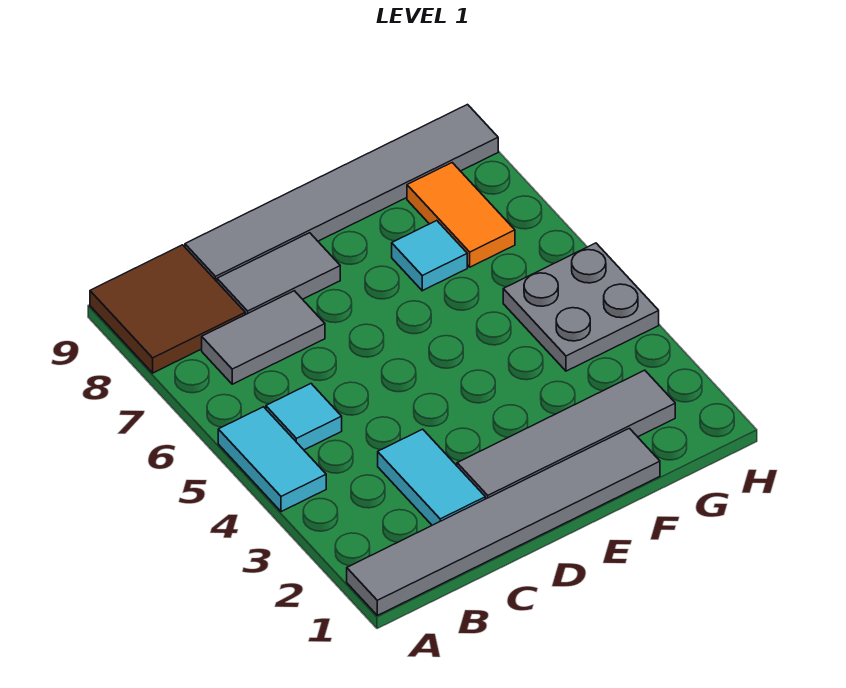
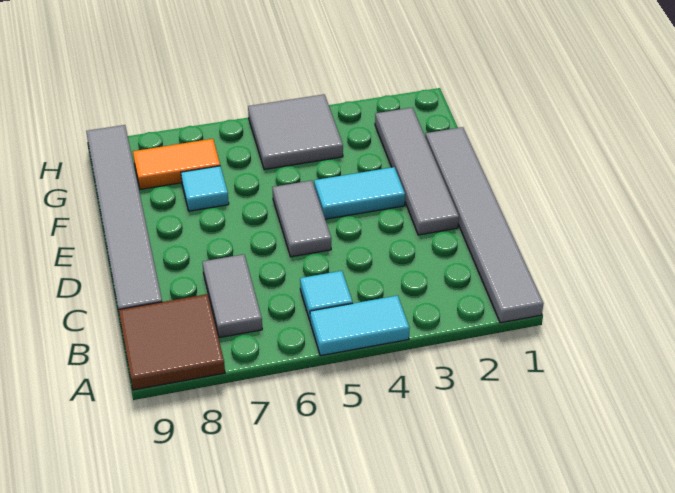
cyan tile C2:C3 level 1 -> cyan tile E3:E4 level 1
grey tile C8:D8 level 1 -> grey tile D5:E5 level 1
grey plate G4:H5 level 1 -> grey tile G4:H5 level 1

